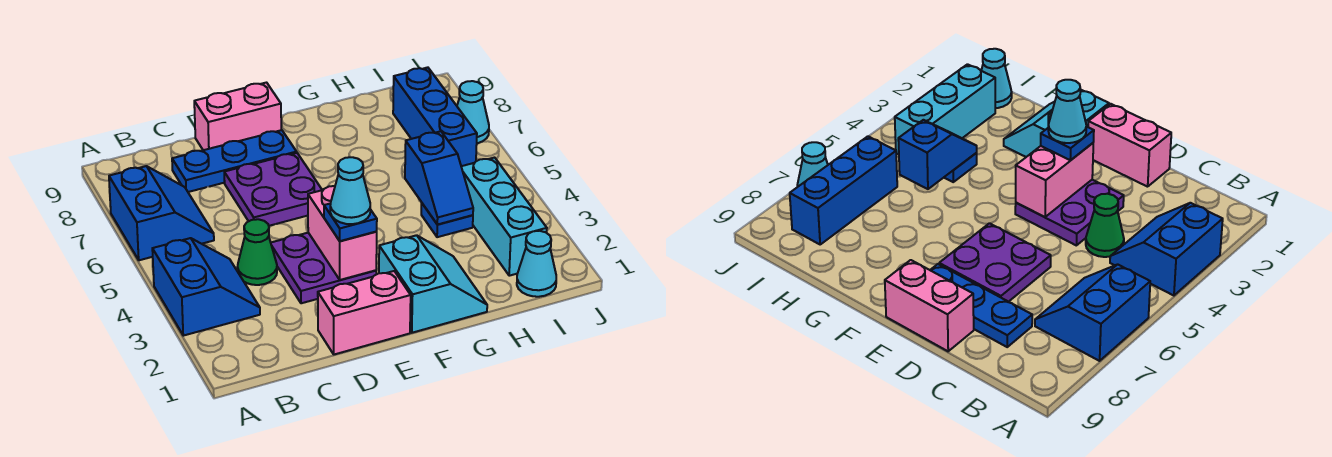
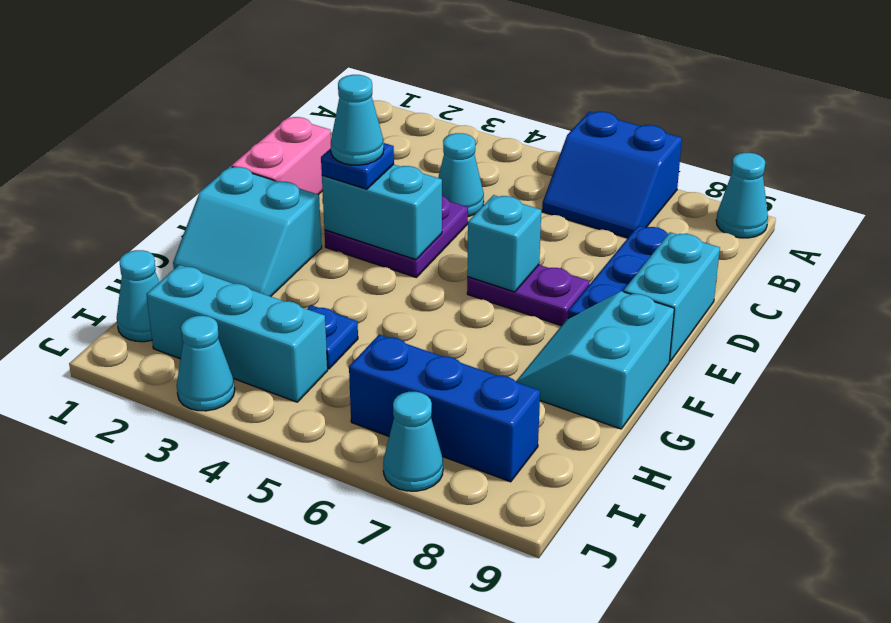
blue slope A3:B4 level 1 top A -> none
none -> cyan cone A9 level 1
green cone C4 level 1 -> cyan cone C4 level 1
purple plate D6:E7 level 1 -> purple plate E6:E7 level 1
pink brick D9:E9 level 1 -> cyan brick D9:E9 level 1
pink brick E3:E4 level 2 -> cyan brick E3:E4 level 2
none -> cyan brick E6 level 2
none -> cyan slope F8:G9 level 1 top 9
blue slope H4:H5 level 2 top 5 -> none
none -> cyan cone J3 level 1

